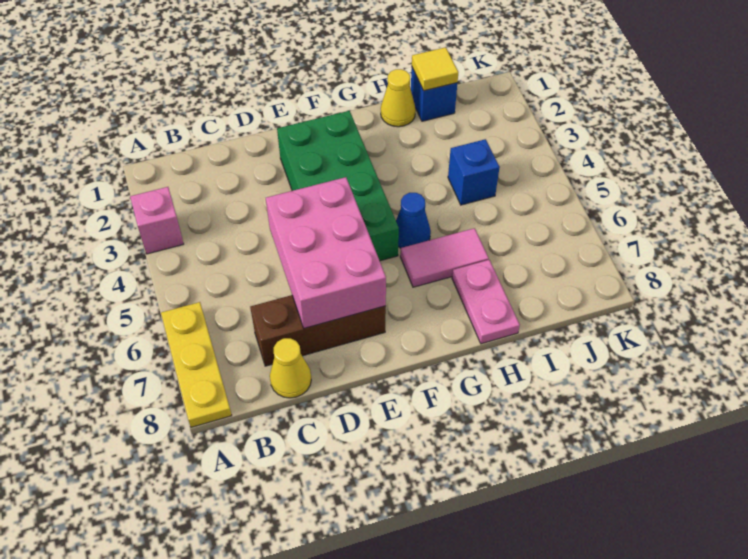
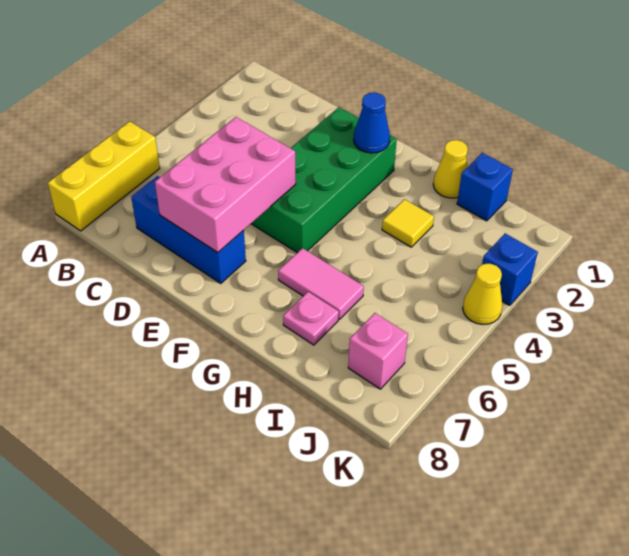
pink brick A3 level 1 -> pink brick J7 level 1
yellow plate A6:A8 level 1 -> yellow brick A6:A8 level 1
brown brick C7:E7 level 1 -> blue brick C7:E7 level 1
yellow cone C8 level 1 -> yellow cone K4 level 1
blue cone G5 level 1 -> blue cone F2 level 2
pink plate H7:H8 level 1 -> pink plate H7 level 1
yellow tile I1 level 2 -> yellow tile H3 level 1
blue brick I4 level 1 -> blue brick K3 level 1

